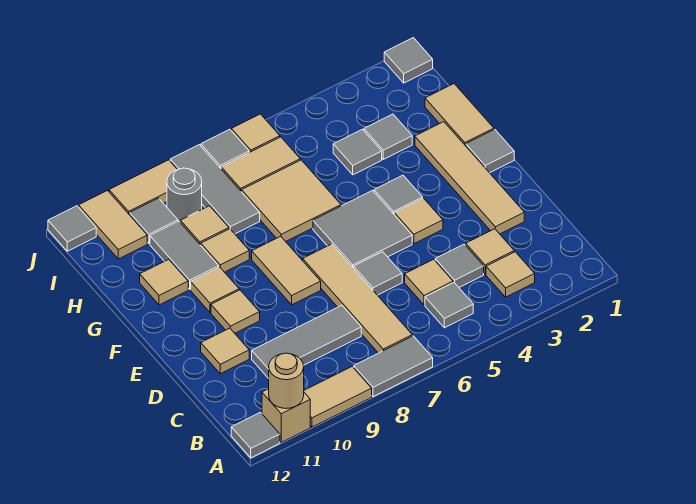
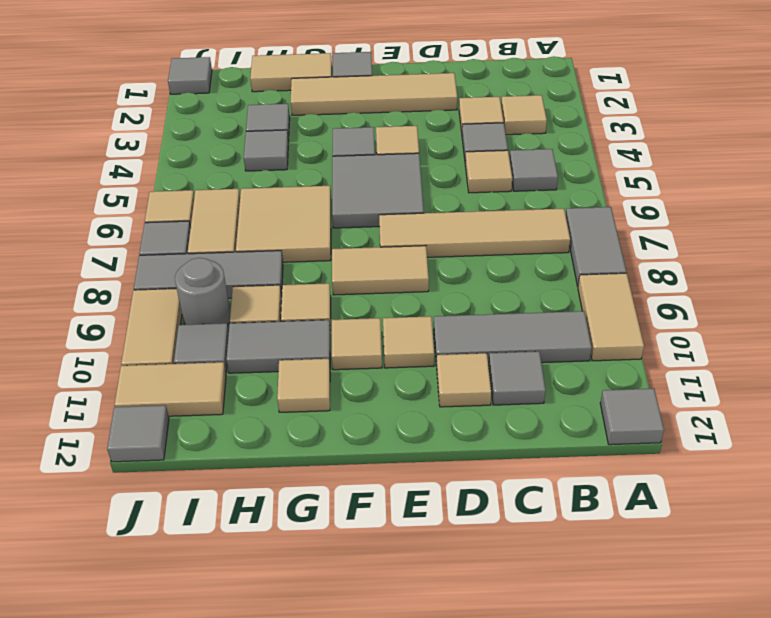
tan brick A11 level 1 -> none
tan round brick A11 level 2 -> none
grey tile C8:C10 level 1 -> grey tile B10:D10 level 1
grey tile D6 level 1 -> grey tile C11 level 1

